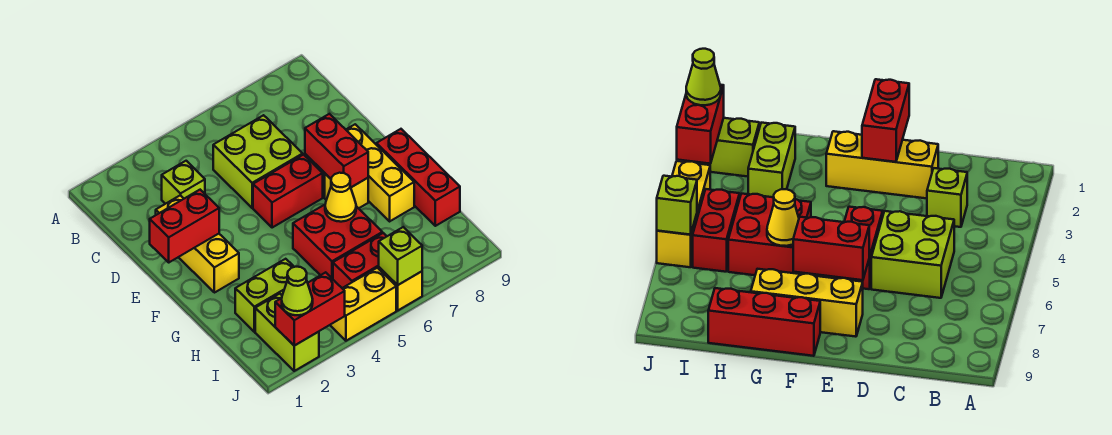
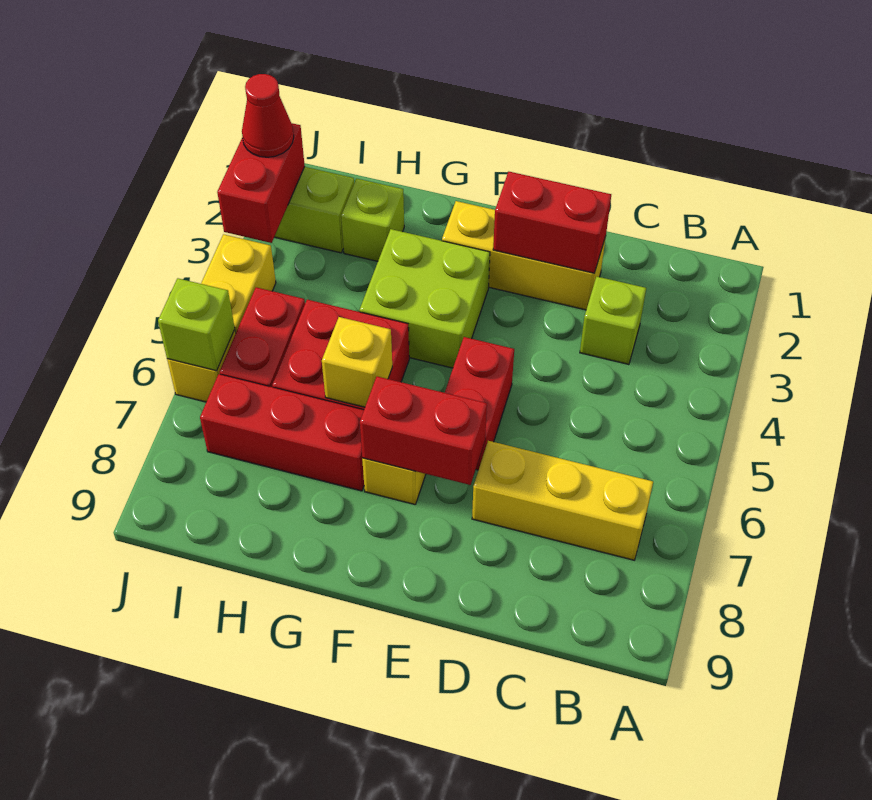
lime brick C5:D6 level 1 -> lime brick F3:G4 level 1
red brick E1:E2 level 2 -> red brick D2:E2 level 2
yellow brick E8:G8 level 1 -> yellow brick B7:D7 level 1
red brick F9:H9 level 1 -> red brick G7:I7 level 1
yellow cone G6 level 2 -> yellow brick G6 level 2
lime brick H2:H3 level 1 -> lime brick H2 level 1
lime cone J2 level 3 -> red cone J2 level 3

